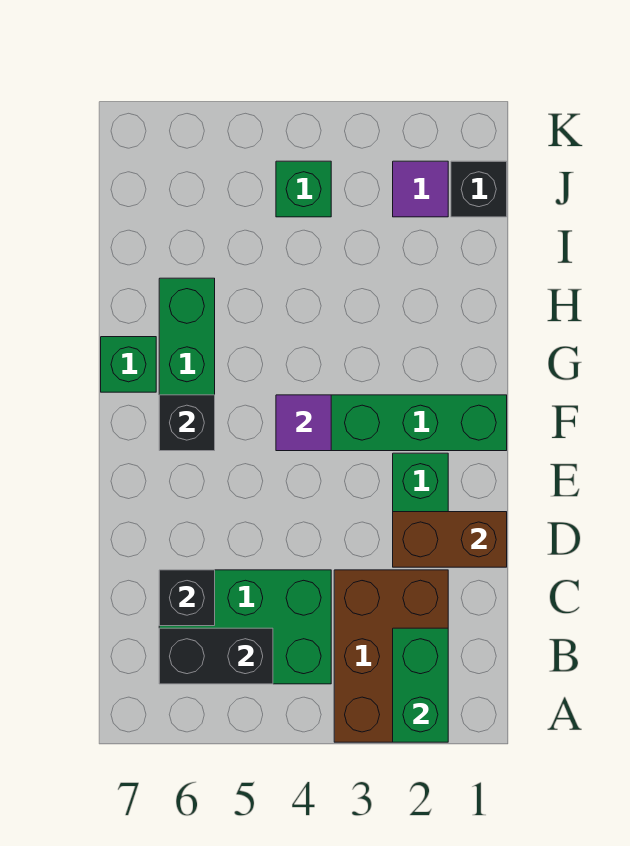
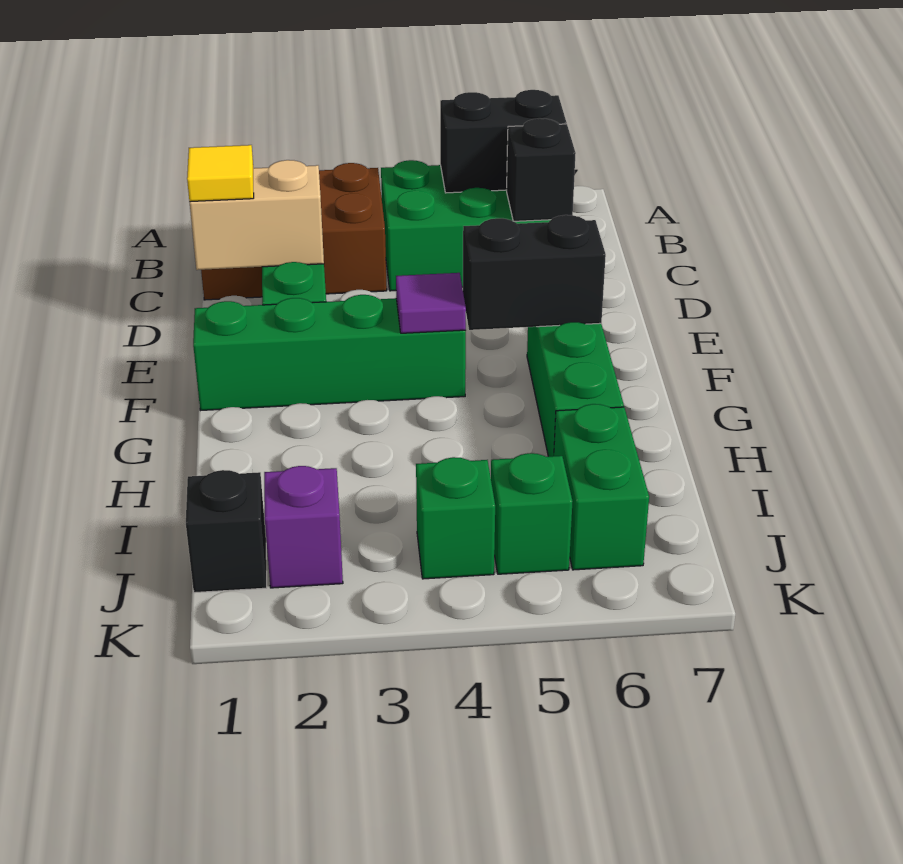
brown brick A2:C3 level 1 -> brown brick B1:C3 level 1
green brick A2:B2 level 2 -> green brick I6:J6 level 1
brown brick D1:D2 level 2 -> tan brick D1:D2 level 2
none -> yellow tile D1 level 3
black brick F6 level 2 -> black brick F5:F6 level 2
green brick G7 level 1 -> green brick J5 level 1
purple tile J2 level 1 -> purple brick J2 level 1

